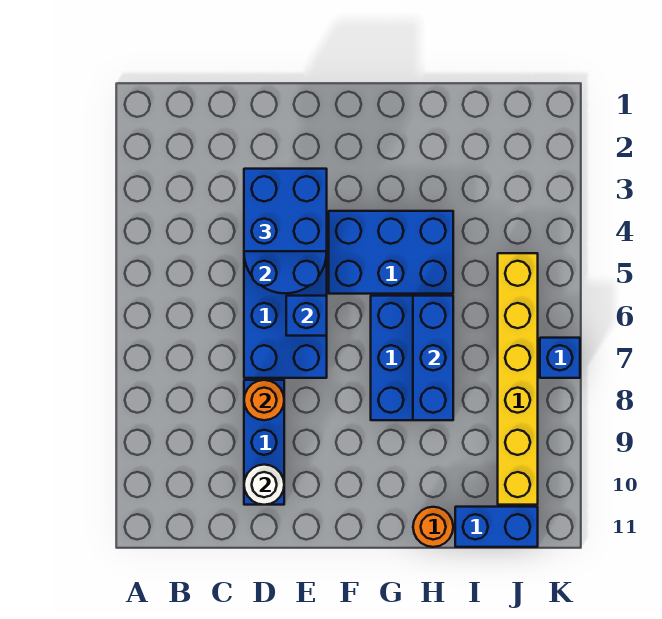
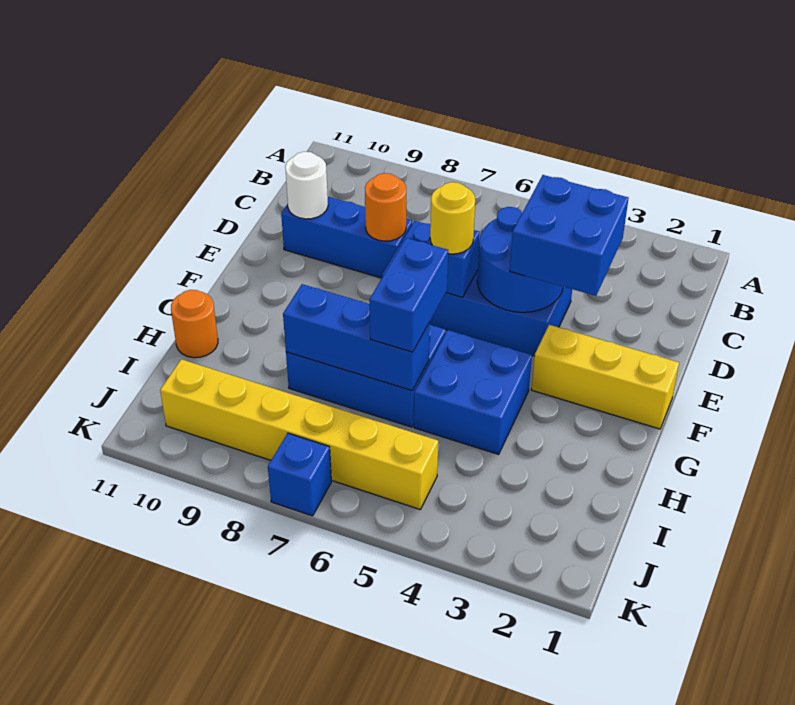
none -> yellow round brick E6 level 3
none -> yellow brick F1:F3 level 1
blue brick F4:H5 level 1 -> blue brick G4:H5 level 1
blue brick I11:J11 level 1 -> blue brick G6:H6 level 3

